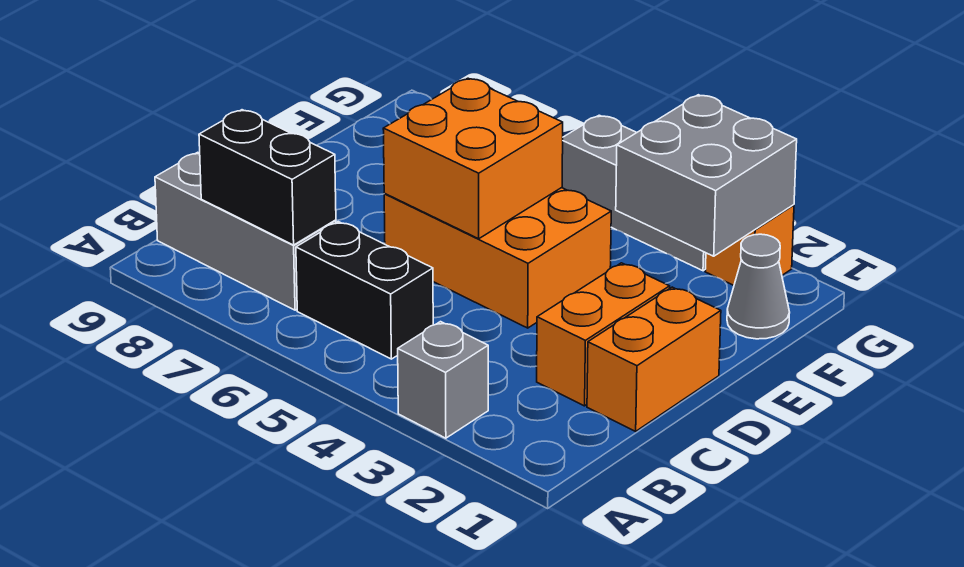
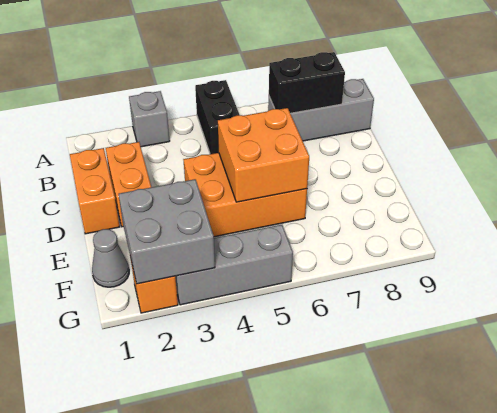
black brick B5:B6 level 1 -> black brick A5:B5 level 1

